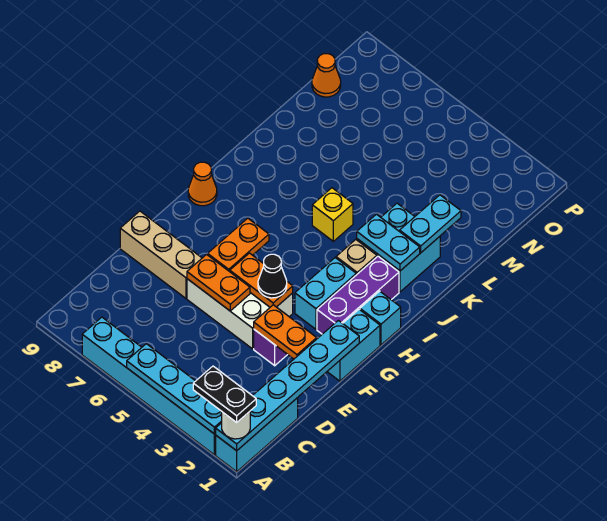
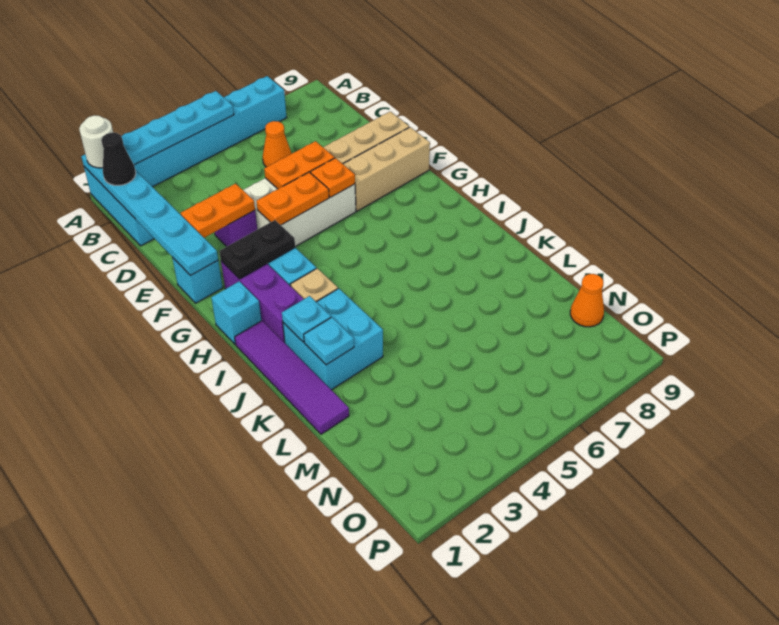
black plate A1:A2 level 4 -> black plate G2:G3 level 2
cyan brick F1:G1 level 1 -> cyan brick F1 level 1
black cone F4 level 3 -> black cone B1 level 3
orange plate F6:G6 level 2 -> orange plate F6 level 2
none -> tan brick F7:F9 level 1
orange cone H9 level 1 -> orange cone C6 level 1
none -> purple tile I1:L1 level 1
cyan plate J2:J3 level 2 -> cyan plate J2 level 2
yellow brick J5 level 1 -> none
cyan plate K2:L2 level 2 -> cyan plate K2 level 2

